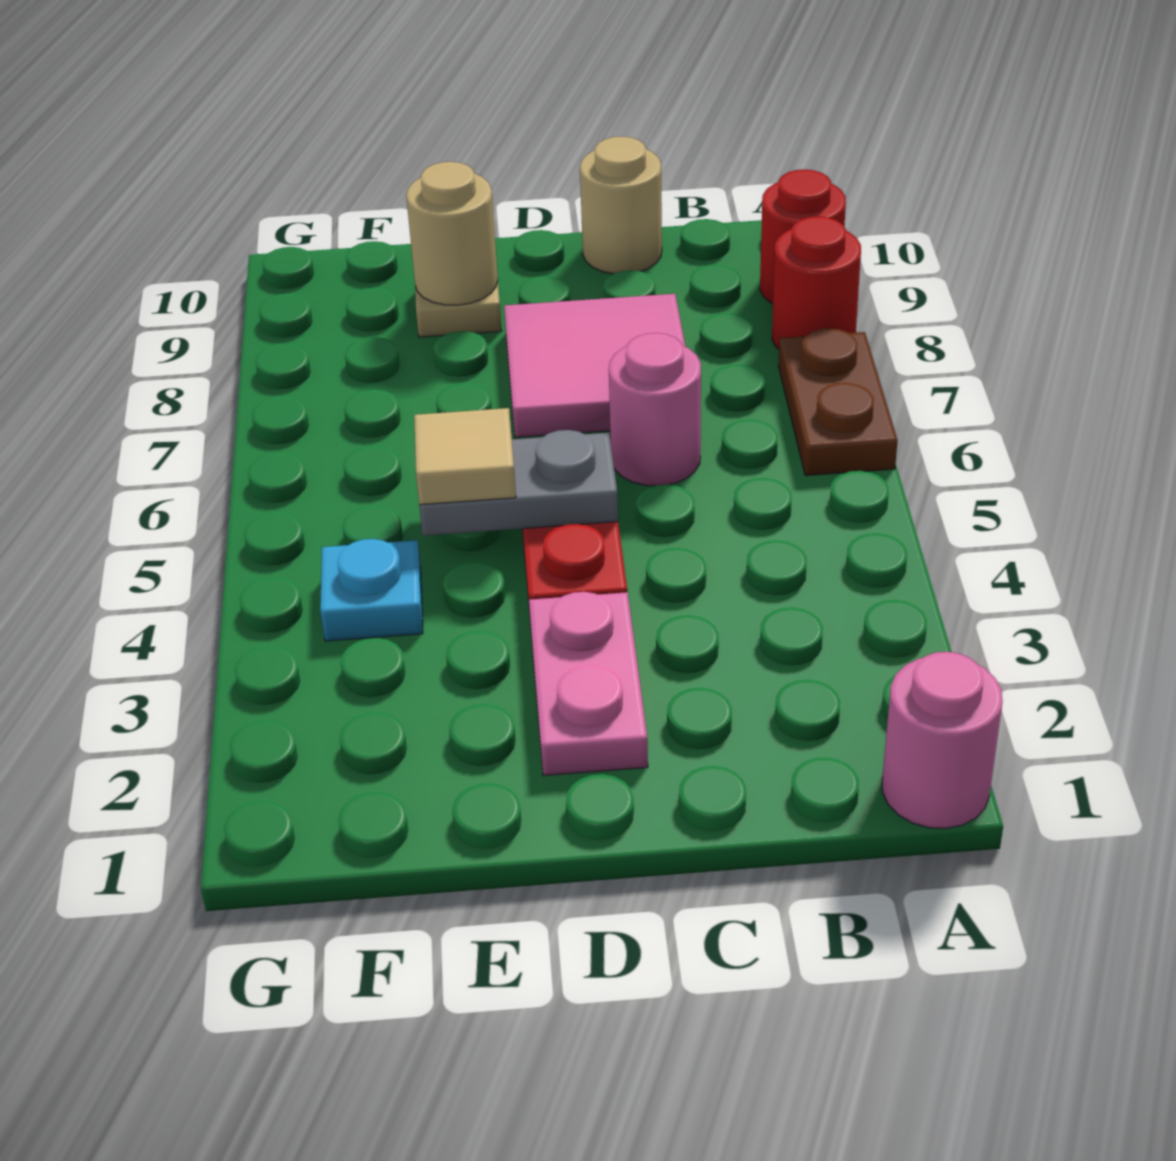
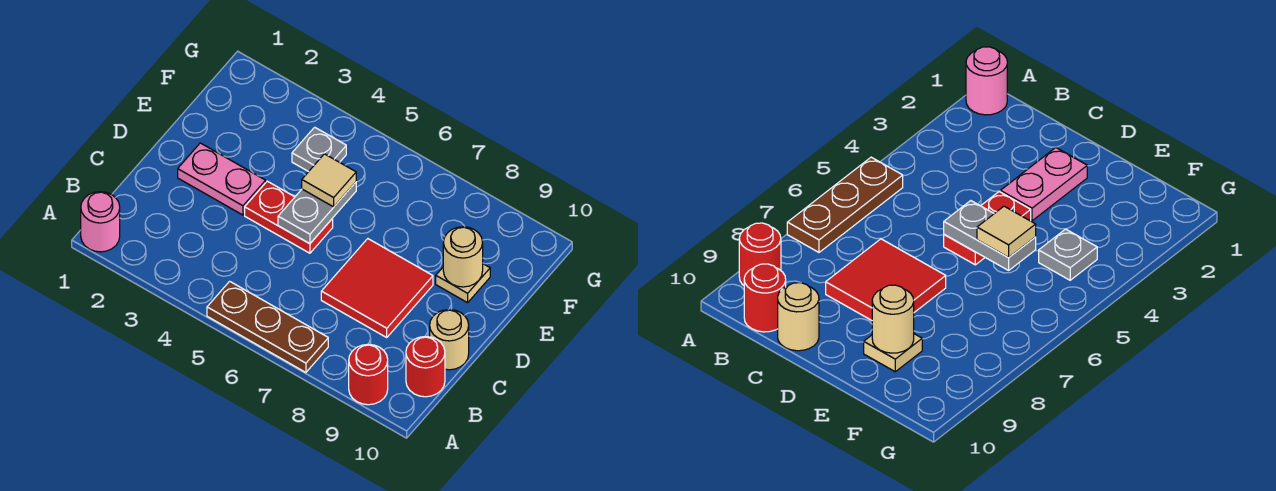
brown plate A6:A7 level 1 -> brown plate A5:A7 level 1
red round brick A8 level 1 -> red round brick B10 level 1
pink round brick C6 level 1 -> none
pink tile C7:D8 level 1 -> red tile C7:D8 level 1
cyan plate F4 level 1 -> grey plate F4 level 1

